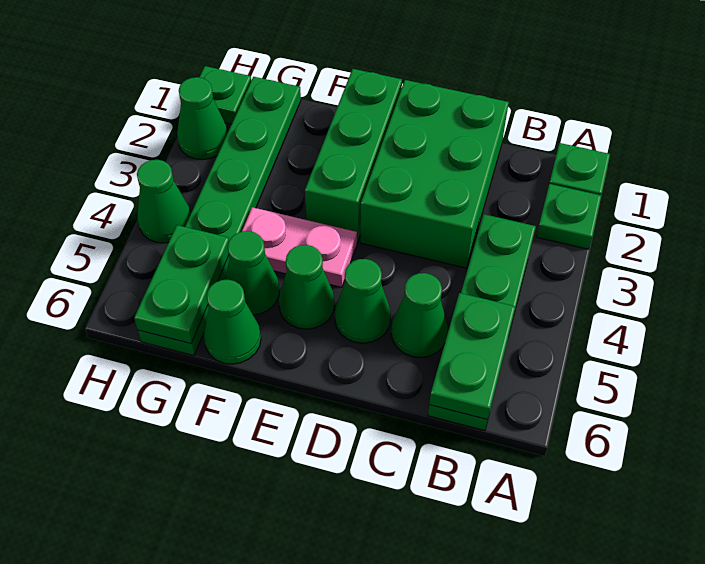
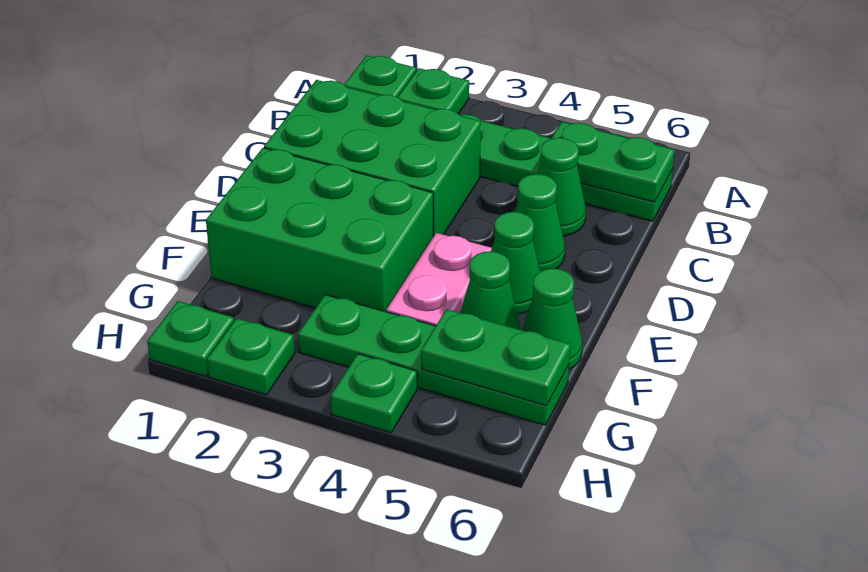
green brick E1:E3 level 1 -> green brick E1:F3 level 1
green plate G1:G6 level 1 -> green plate G3:G6 level 1
green cone H2 level 1 -> green plate H2 level 1
green cone H4 level 1 -> green plate H4 level 1

